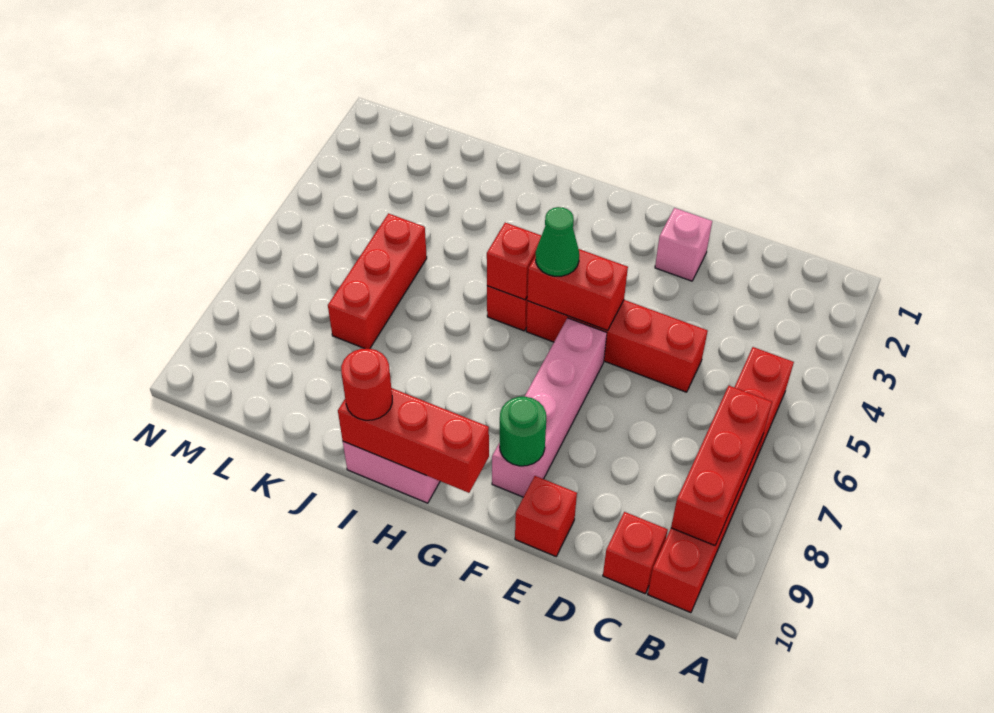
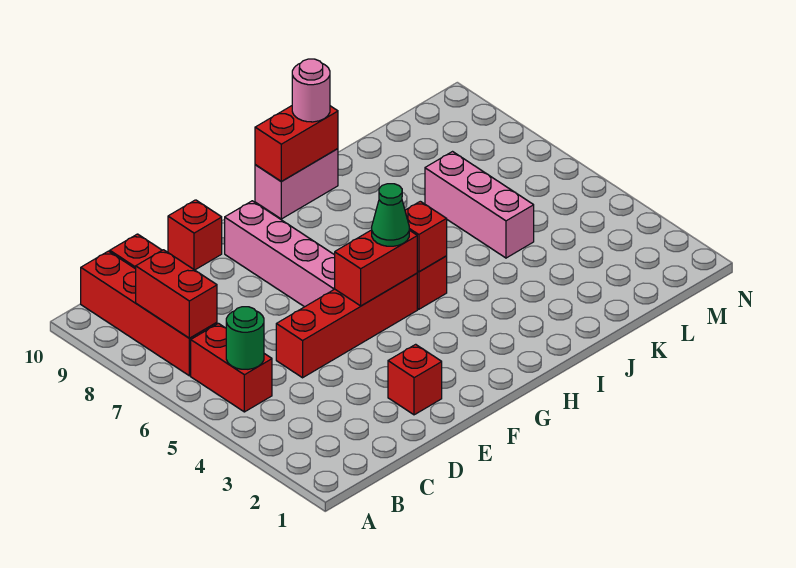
red brick B7:B9 level 2 -> red brick B7:B8 level 2
pink brick E2 level 1 -> red brick E2 level 1
green round brick F9 level 2 -> green round brick B5 level 2
red brick G10:I10 level 2 -> red brick H10:I10 level 2
red round brick I10 level 3 -> pink round brick I10 level 3
red brick K5:K7 level 1 -> pink brick K5:K7 level 1

